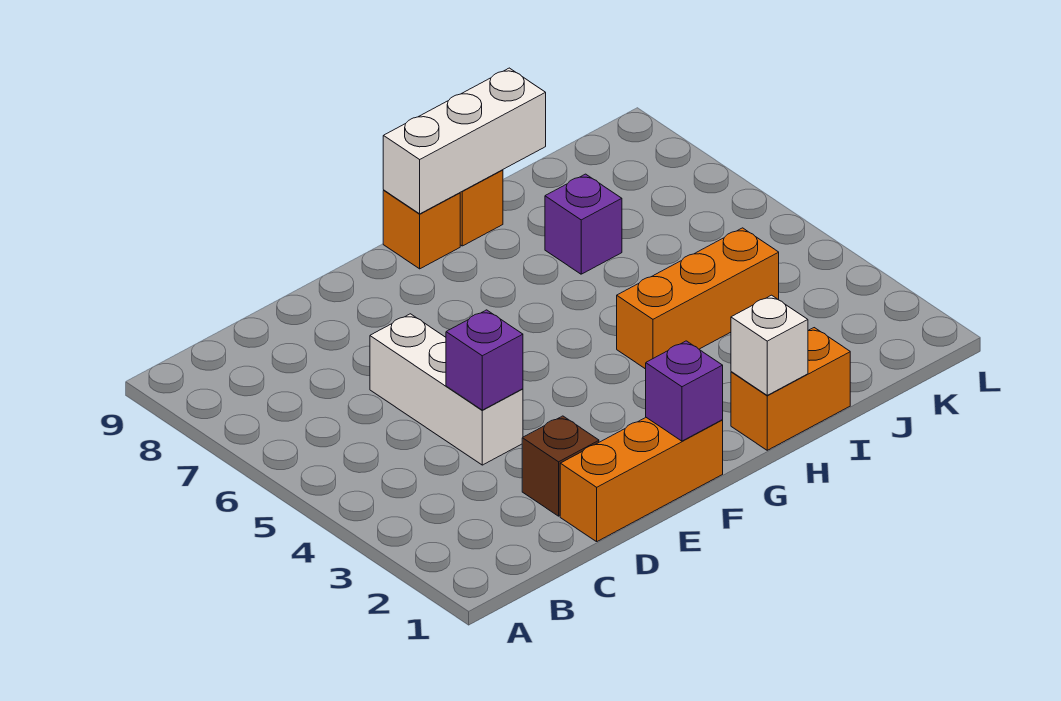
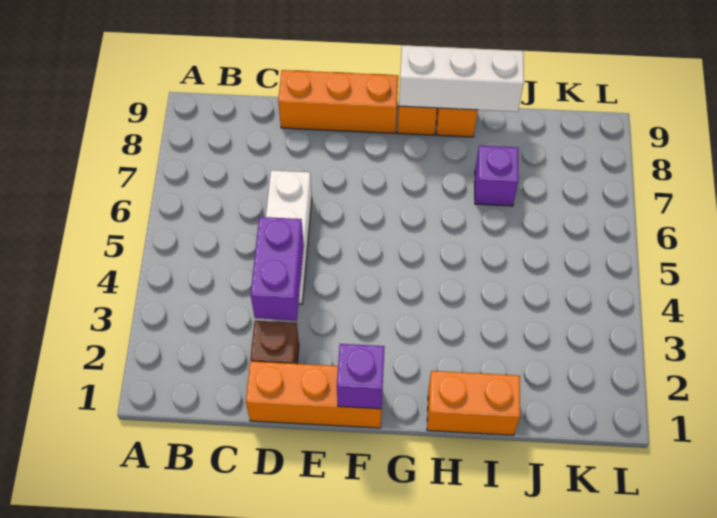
purple brick D4 level 2 -> purple brick D3:D4 level 2
white brick H1 level 2 -> none
orange brick H4:J4 level 1 -> orange brick D9:F9 level 1

